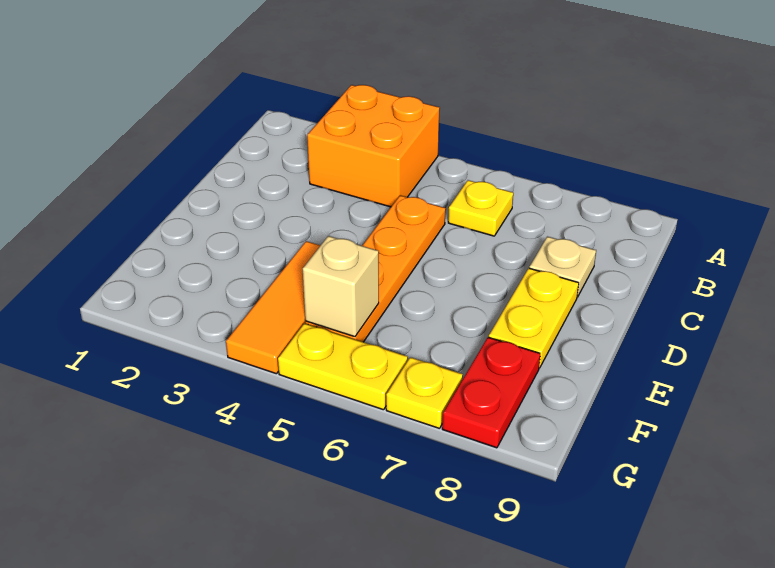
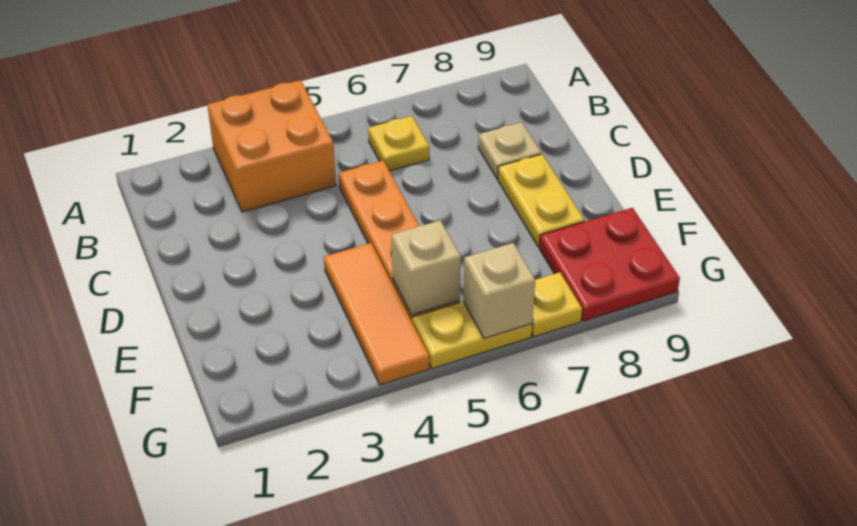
red plate F8:G8 level 1 -> red plate F8:G9 level 1
none -> tan brick G6 level 2

